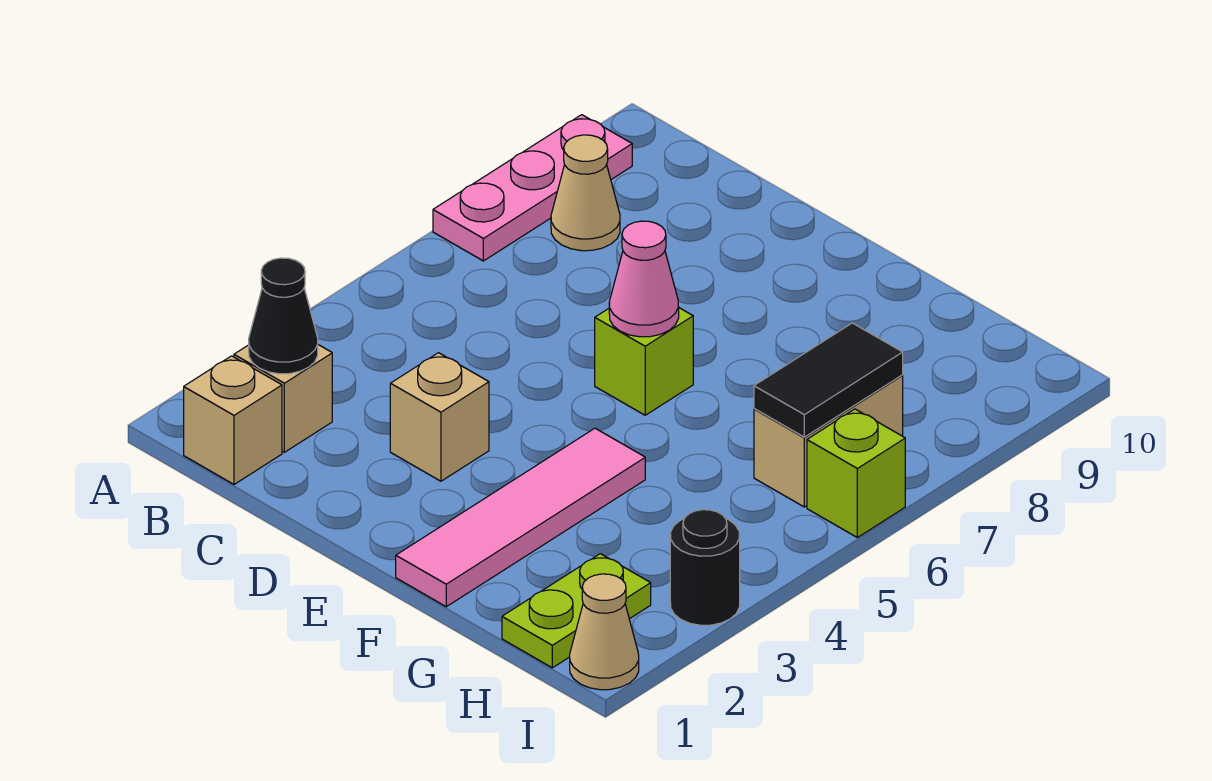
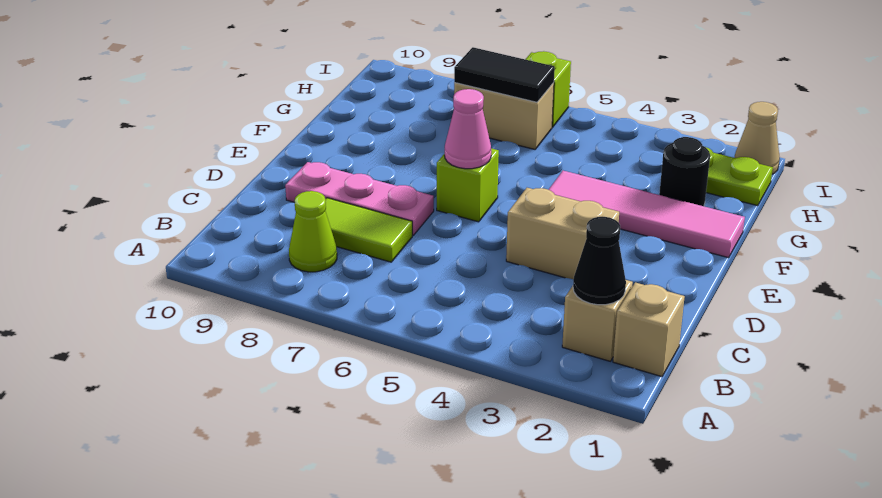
pink plate A7:A9 level 1 -> pink plate D7:D9 level 1
tan cone B8 level 1 -> lime cone B8 level 1
none -> lime tile C7:C8 level 1
tan brick D3 level 1 -> tan brick D3:D4 level 1
black round brick I3 level 1 -> black round brick G2 level 1

